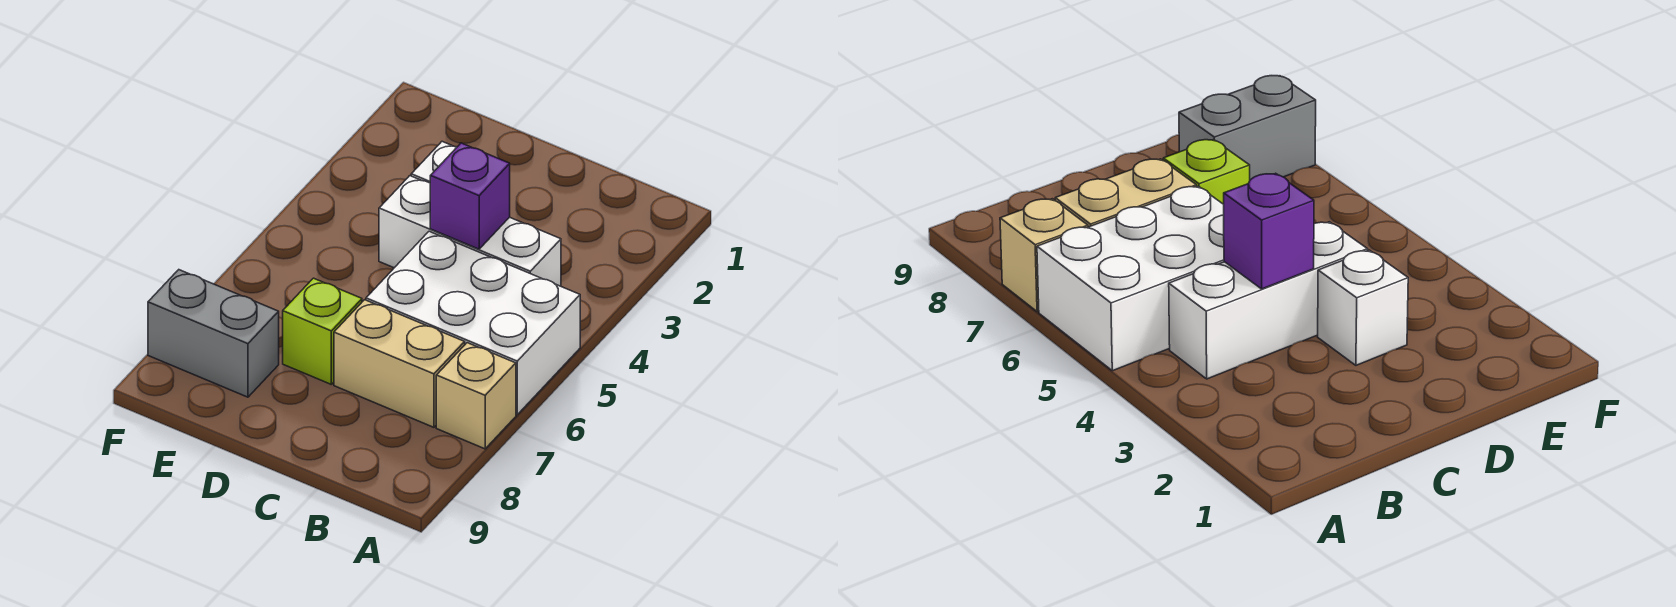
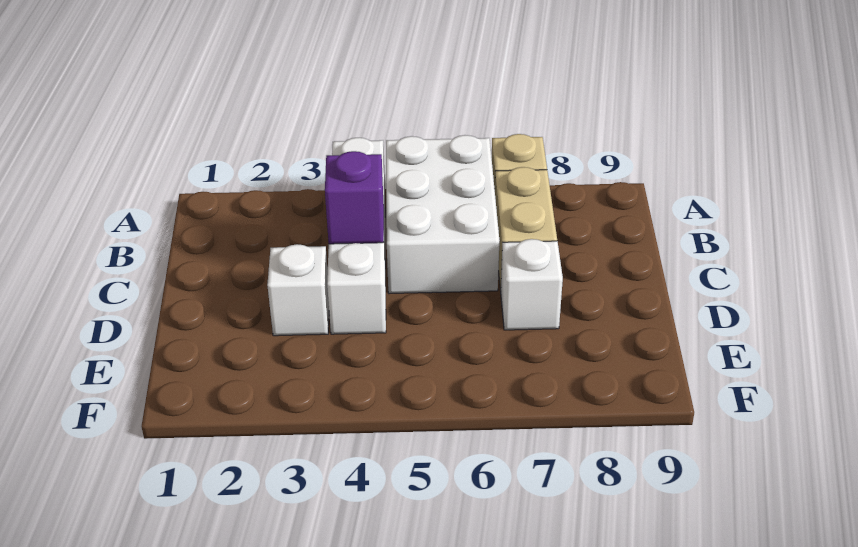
white brick B4:D4 level 1 -> white brick A4:D4 level 1
lime brick D7 level 1 -> white brick D7 level 1
grey brick E8:F8 level 1 -> none

